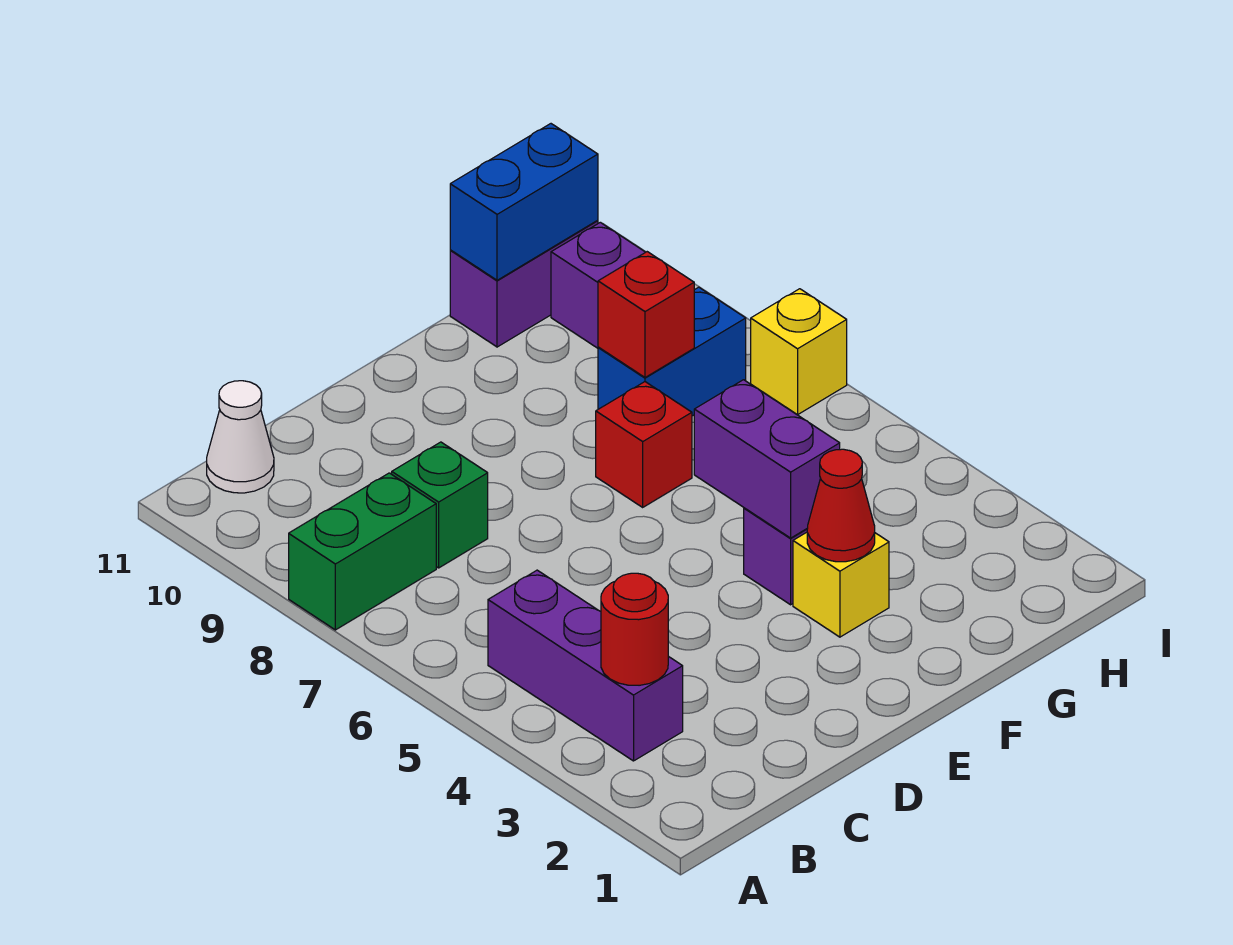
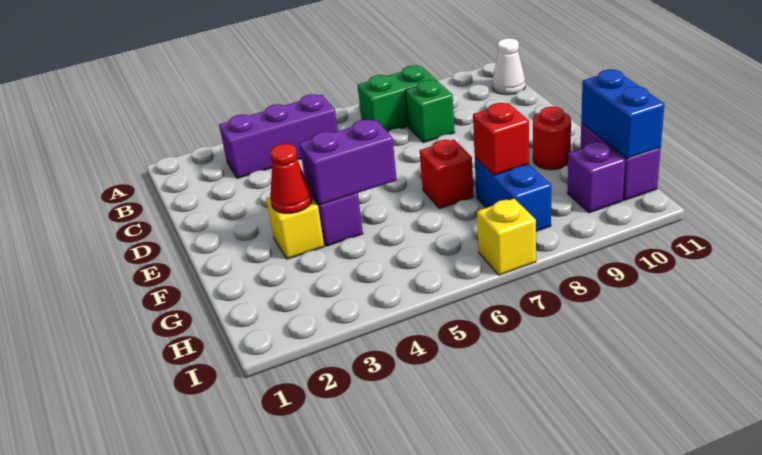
green brick A8:B8 level 1 -> green brick B7:B8 level 1
red round brick B3 level 2 -> red round brick F10 level 1

